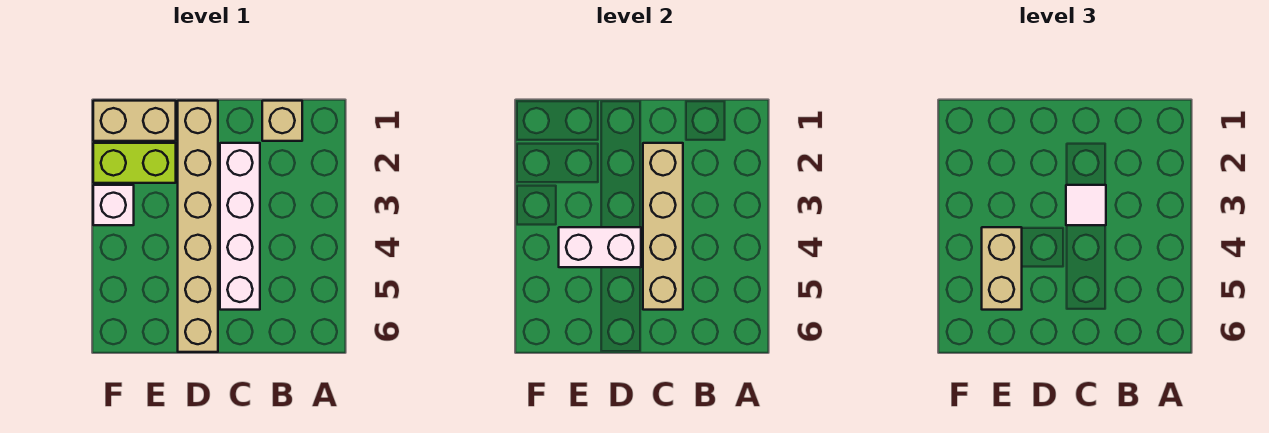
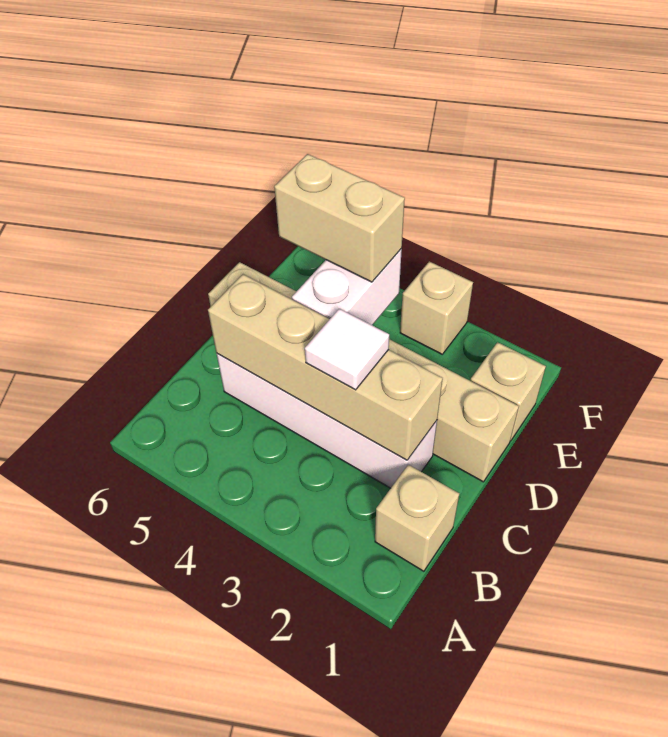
tan brick E1:F1 level 1 -> tan brick E1 level 1
lime brick E2:F2 level 1 -> none
white brick F3 level 1 -> tan brick F3 level 1

